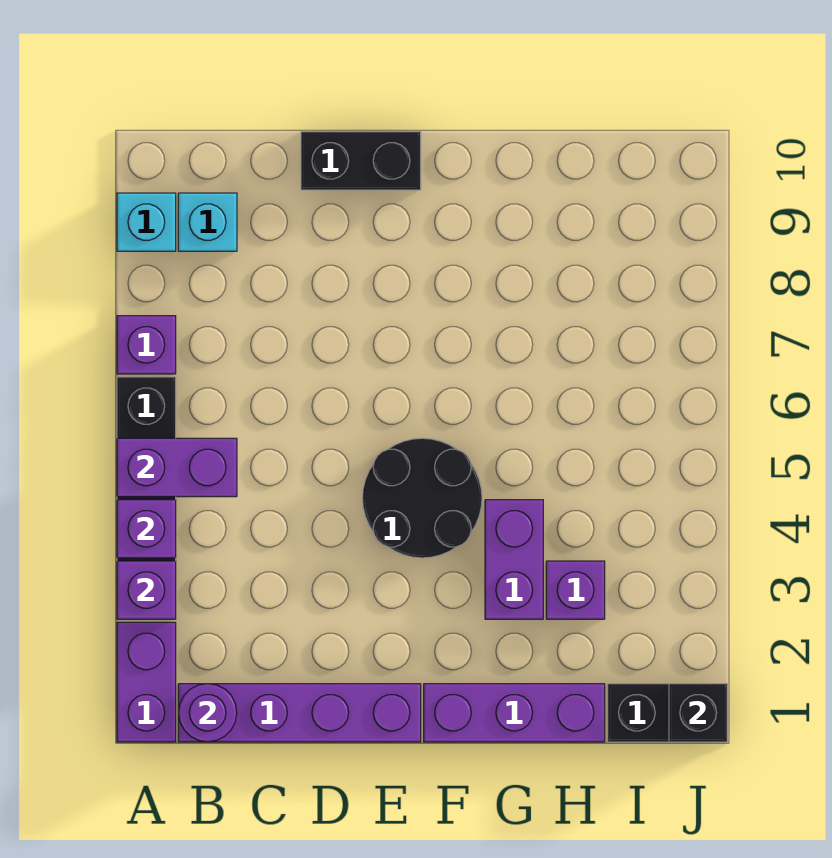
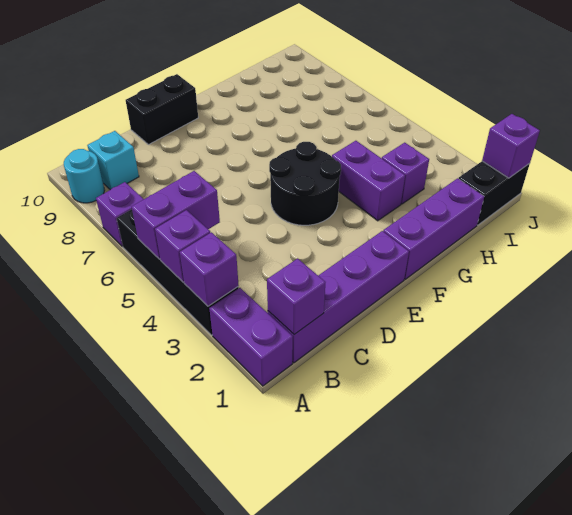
cyan brick A9 level 1 -> cyan round brick A9 level 1
purple round brick B1 level 2 -> purple brick B1 level 2
black brick J1 level 2 -> purple brick J1 level 2

